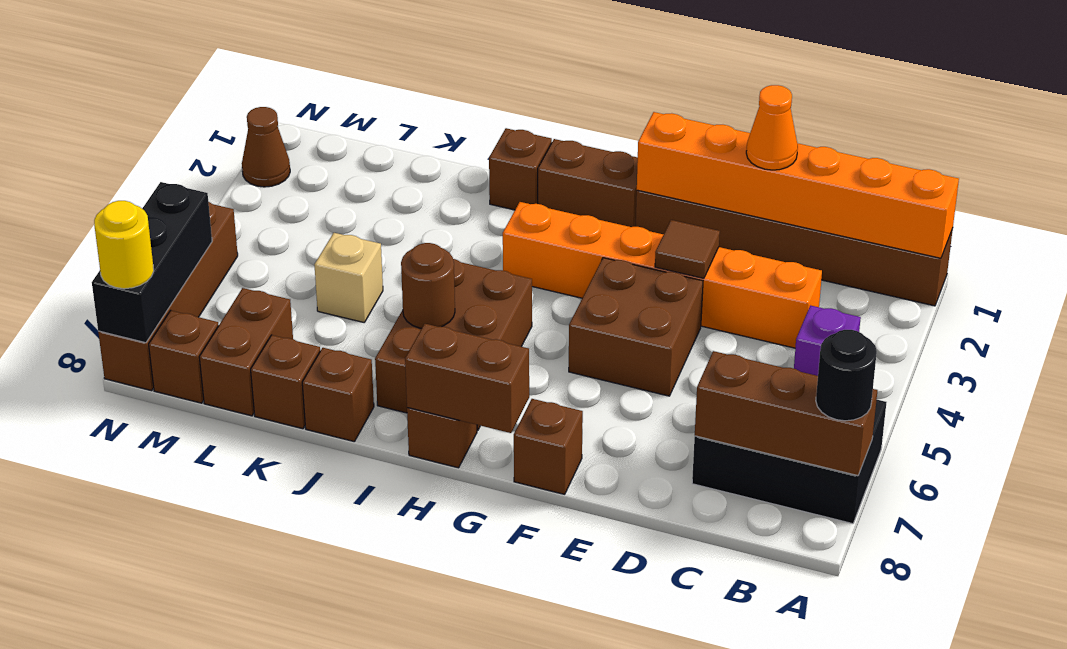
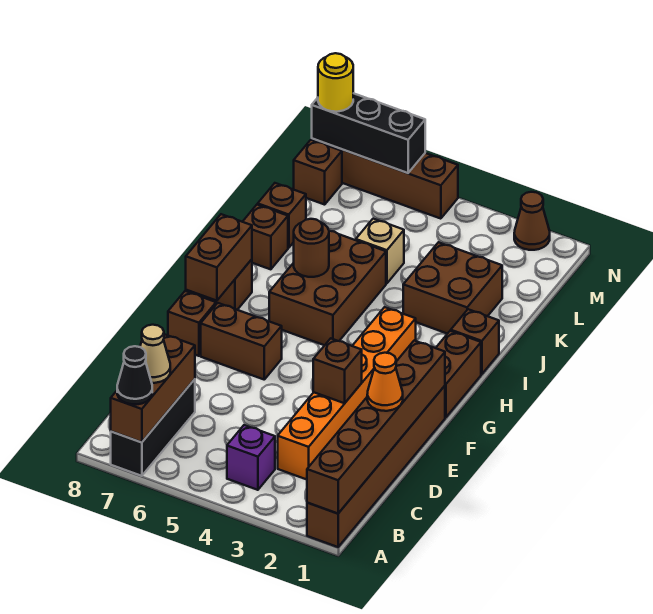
orange brick A1:F1 level 2 -> brown brick A1:F1 level 2
black brick A6:C7 level 1 -> black brick A7:C7 level 1
black round brick A7 level 3 -> black cone A7 level 3
none -> tan cone B7 level 3
brown tile E3 level 2 -> brown brick E3 level 2
brown brick E4:F5 level 1 -> brown brick J2:K3 level 1
brown brick H5:I7 level 1 -> brown brick H5:J6 level 1
brown brick L7:L8 level 1 -> brown brick F6:F7 level 1

